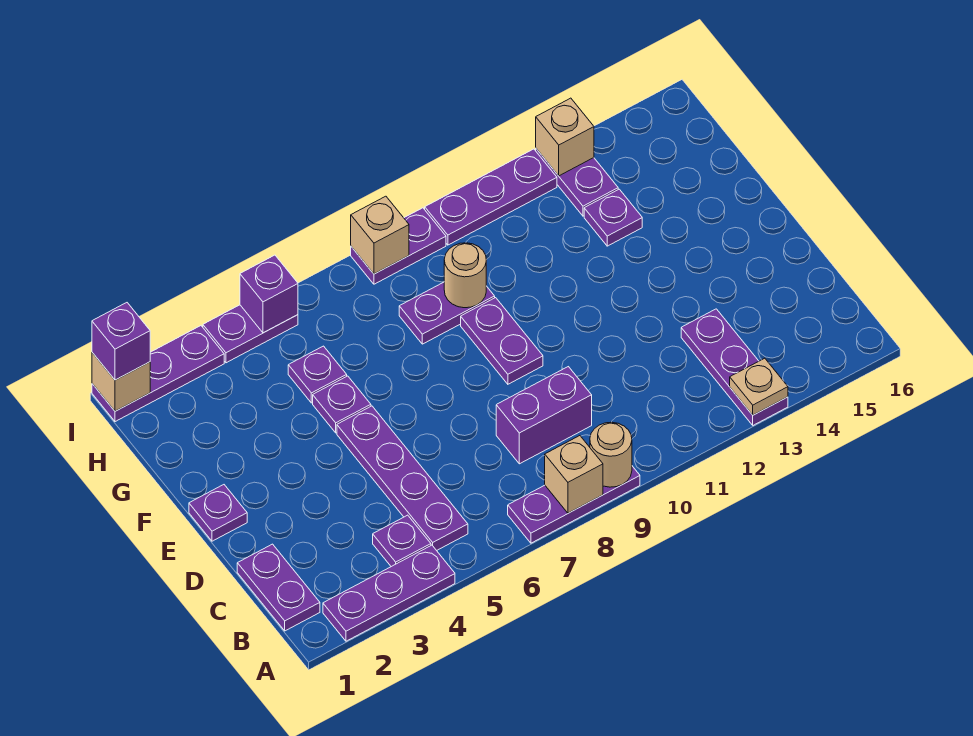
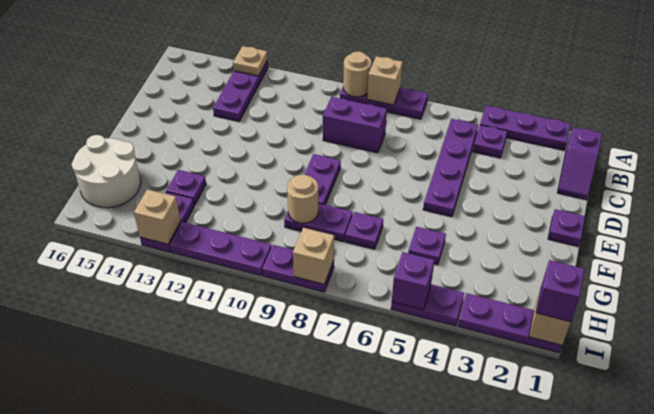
purple plate B1:C1 level 1 -> purple slope B1:C1 level 1 top B
purple plate F5 level 1 -> purple plate G7 level 1
none -> white round brick G15:H16 level 1

